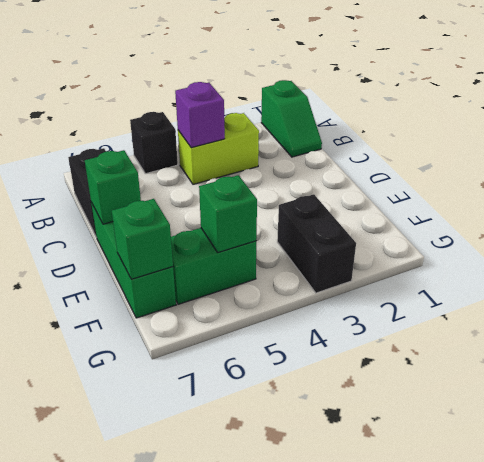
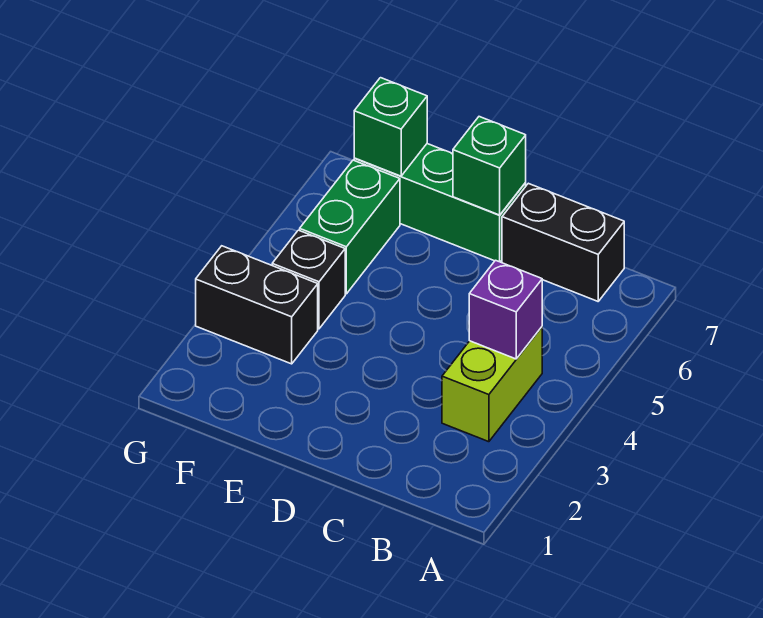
green slope A1:B1 level 1 top A -> none
black brick A5 level 1 -> black brick F4 level 1
green brick F5 level 2 -> none

